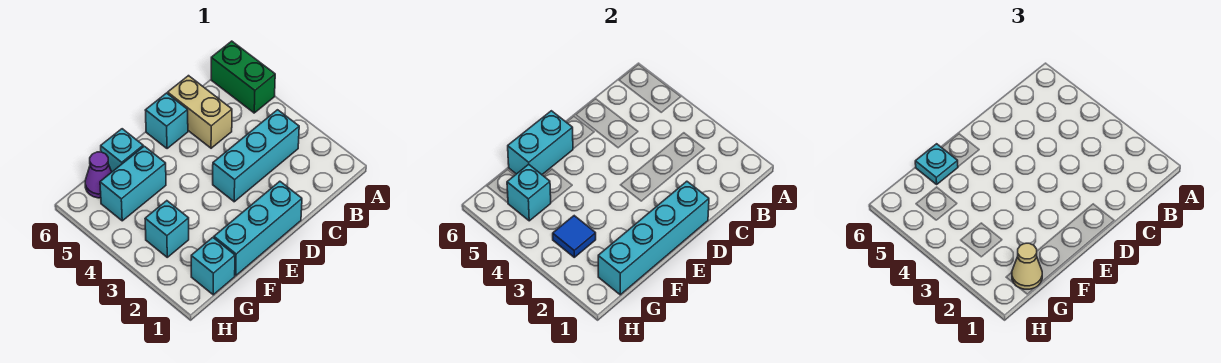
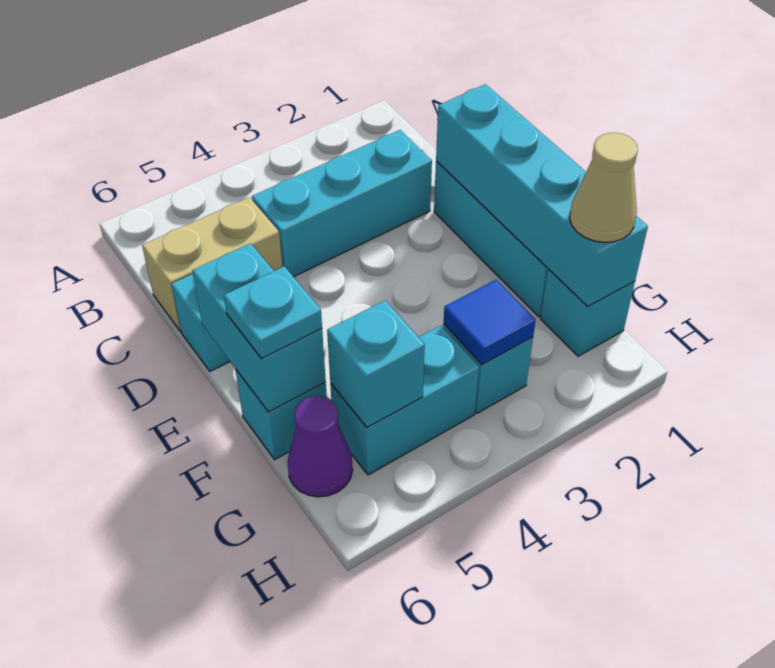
green brick A5:A6 level 1 -> none
cyan brick B3:D3 level 1 -> cyan brick C2:C4 level 1
cyan brick F5:G5 level 1 -> cyan brick G4:G5 level 1

